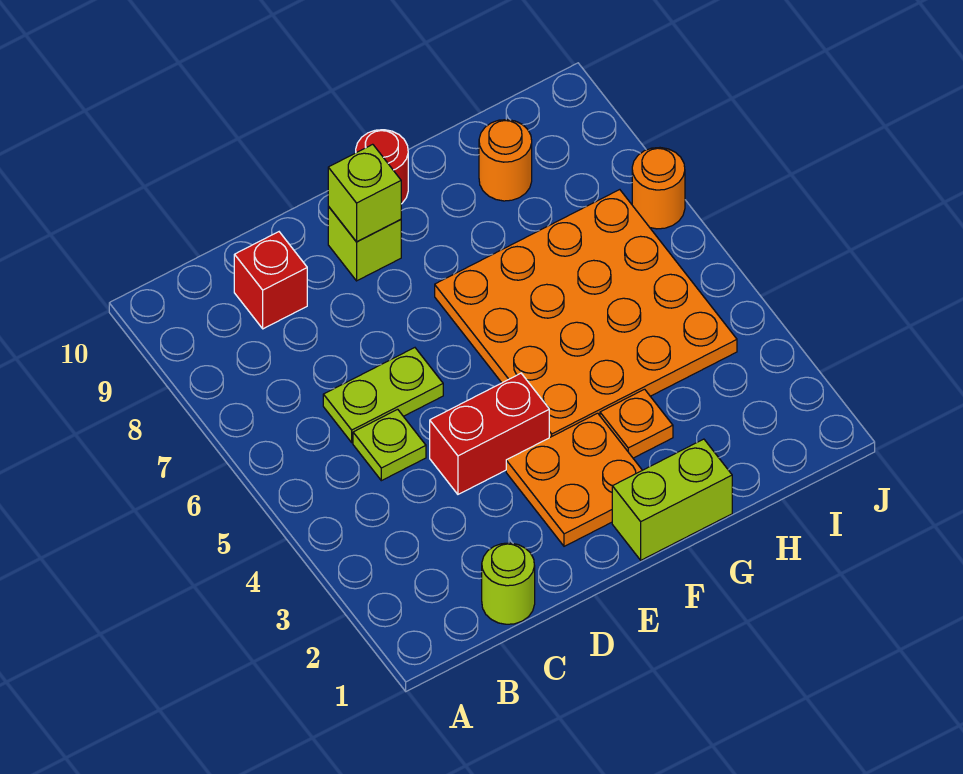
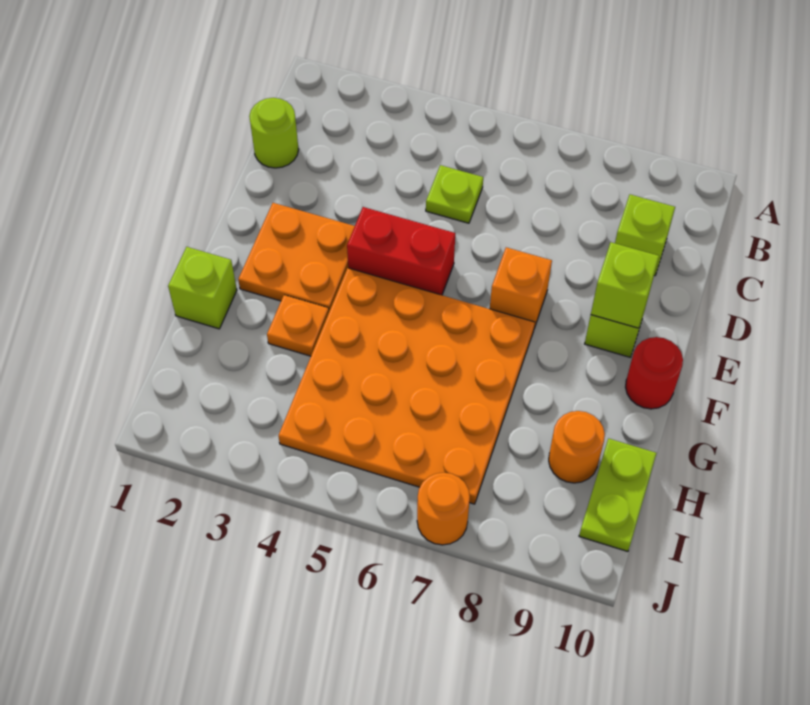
lime plate C6:D6 level 1 -> lime plate H10:I10 level 1
red brick C9 level 1 -> lime brick C9 level 1
red brick D4:E4 level 1 -> red brick E4:E5 level 1
none -> orange brick E7 level 1
lime brick F1:G1 level 1 -> lime brick G1 level 1

